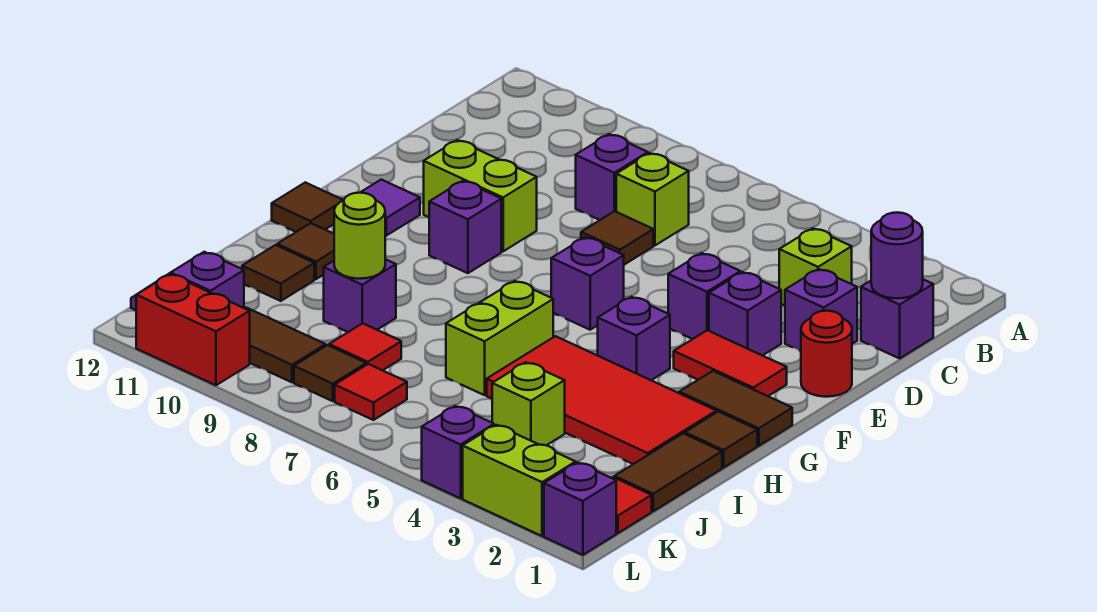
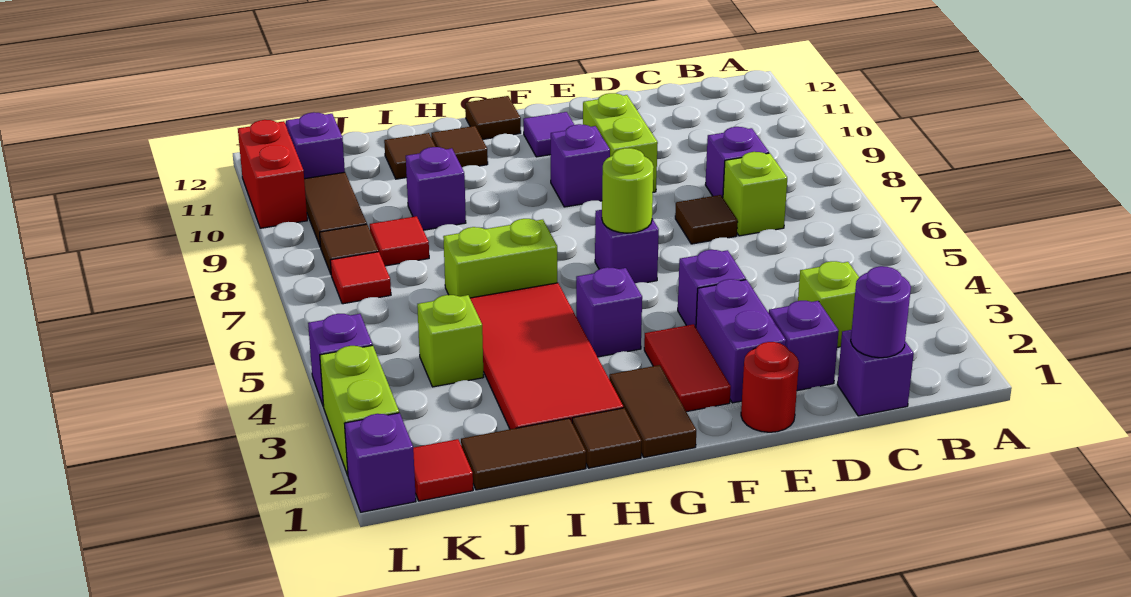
purple brick E3 level 1 -> purple brick E2:E3 level 1
lime round brick I9 level 2 -> lime round brick F6 level 2

